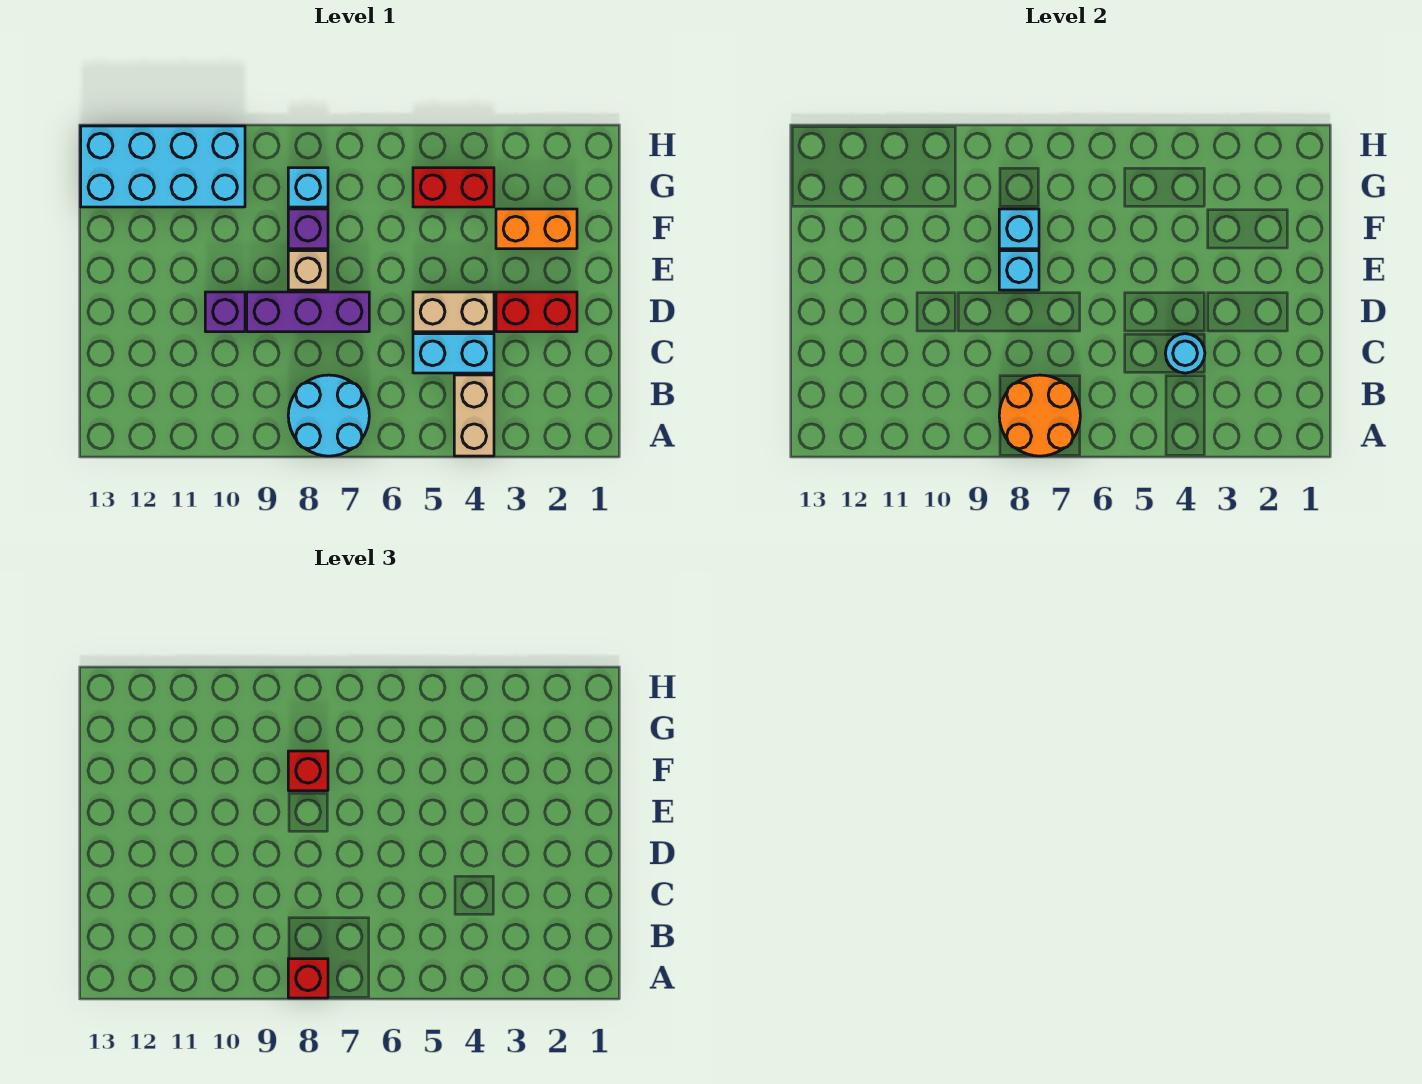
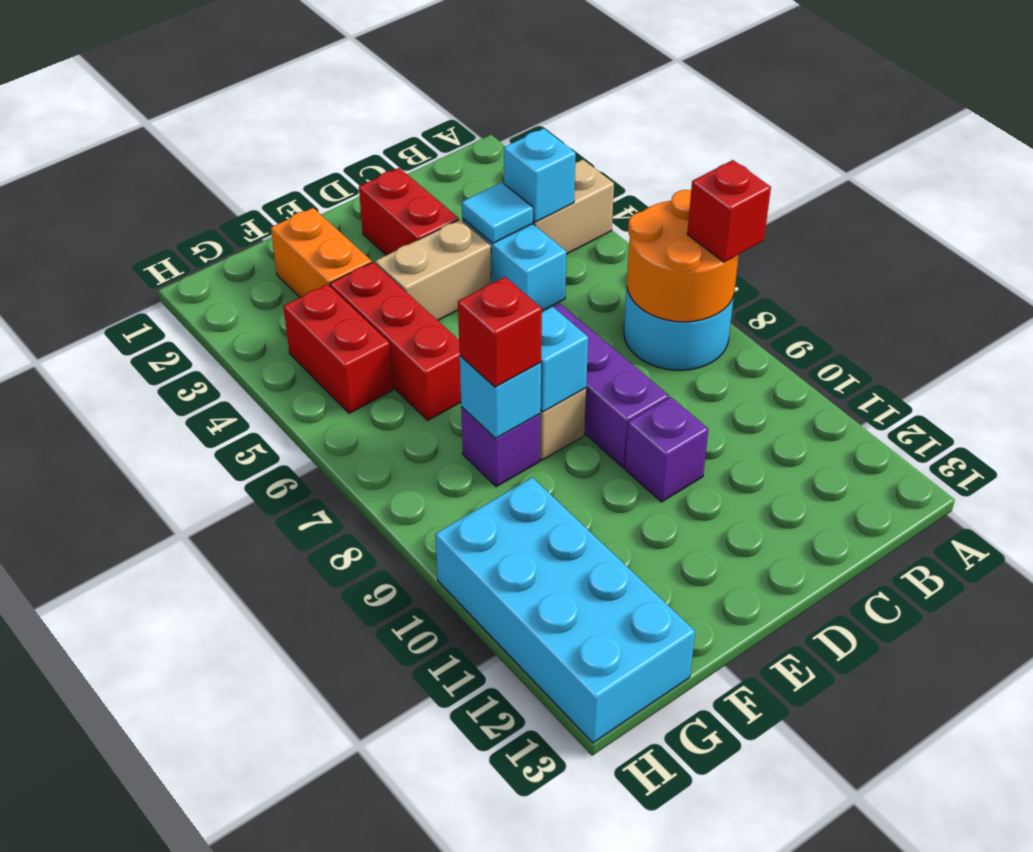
cyan round brick C4 level 2 -> cyan tile C4 level 2
tan brick D4:D5 level 1 -> tan brick D4:E4 level 1
none -> red brick F4:F6 level 1
cyan brick G8 level 1 -> cyan brick B4 level 2

